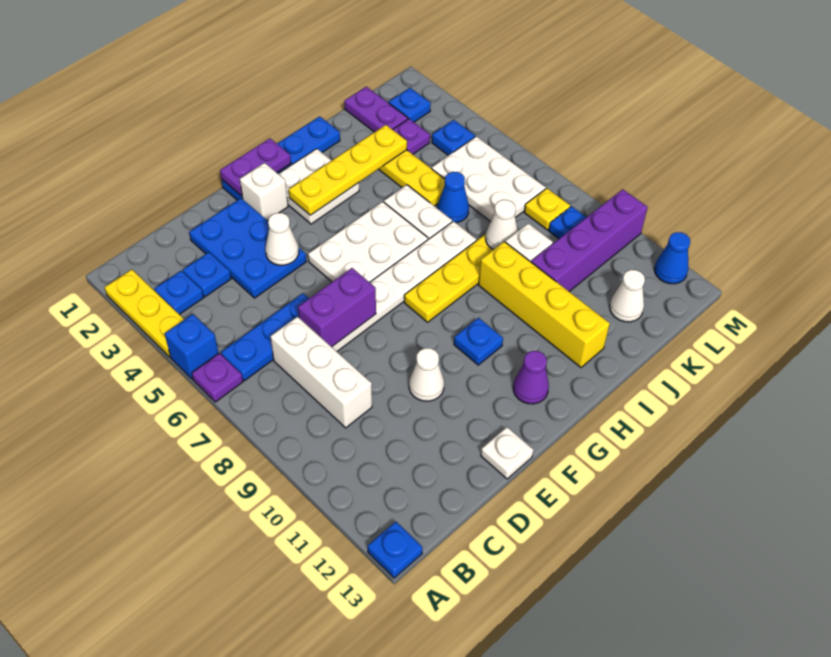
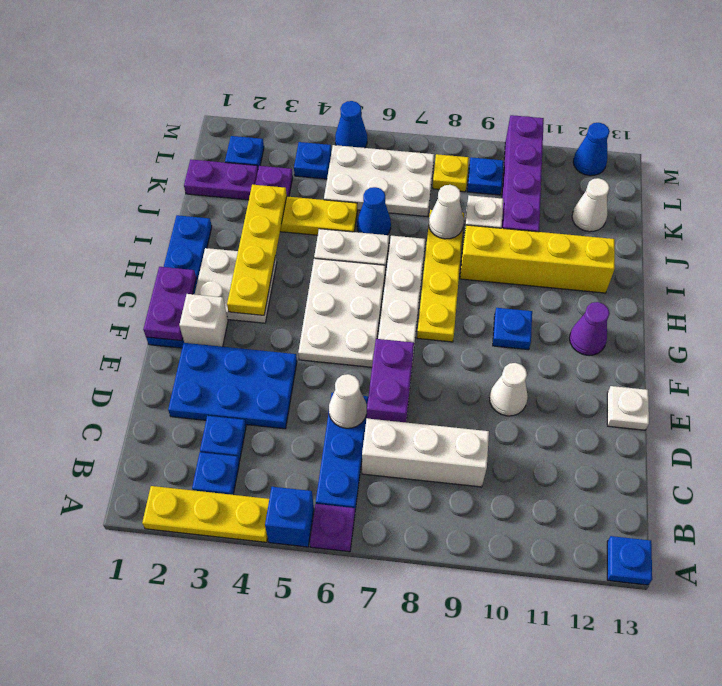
white cone E4 level 2 -> white cone D6 level 2
none -> blue cone M5 level 1

